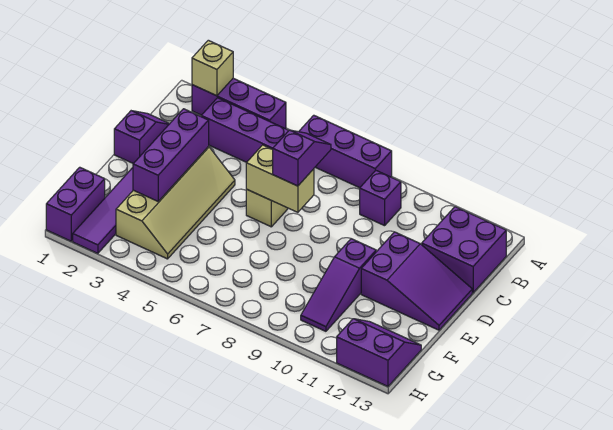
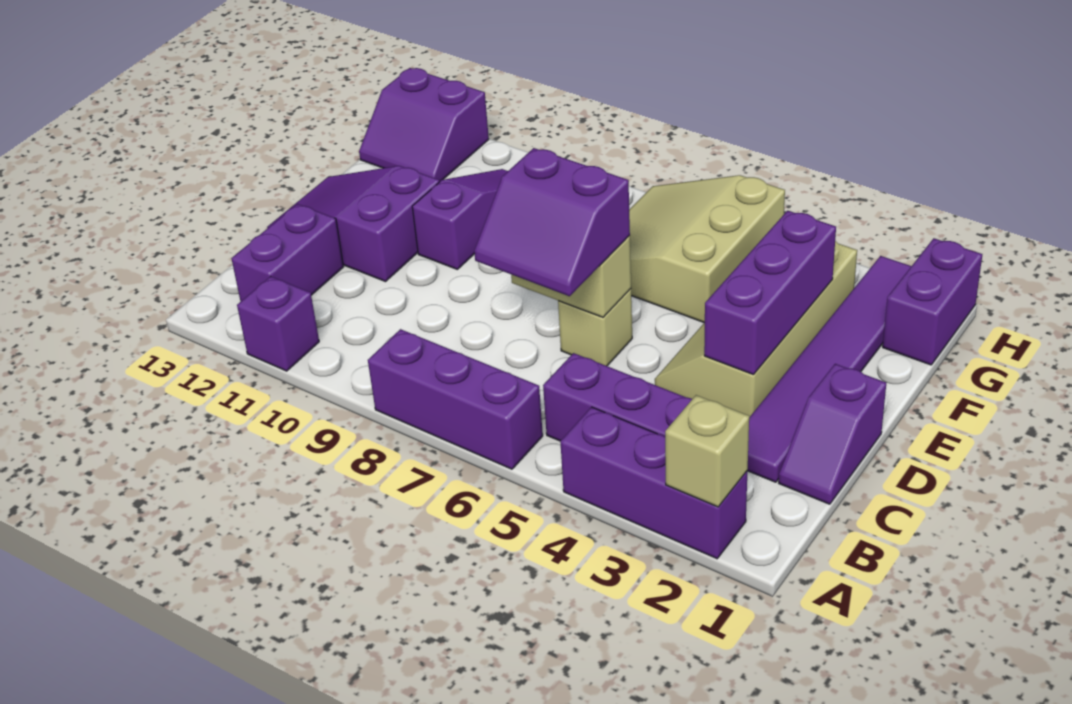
purple brick B9 level 1 -> purple brick A11 level 1
purple brick B12:C13 level 1 -> purple brick B12:C12 level 1
purple slope C7:D7 level 3 top D -> purple slope C6:D7 level 3 top D
none -> tan slope F5:H7 level 1 top 5

